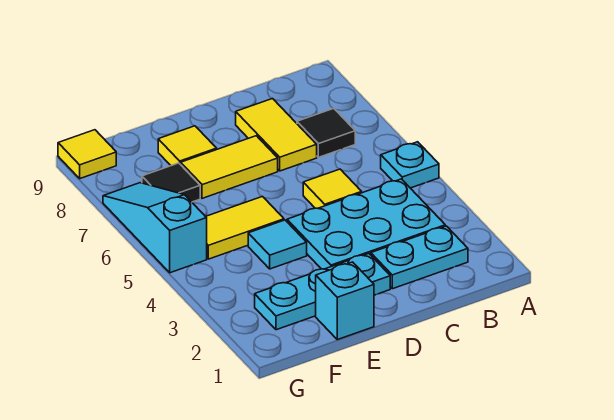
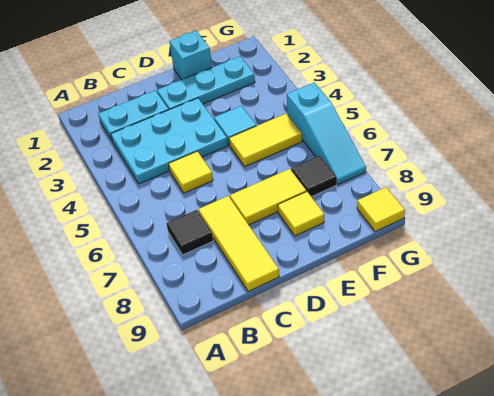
cyan plate A5 level 1 -> none
yellow tile C7:C8 level 1 -> yellow tile C7:C9 level 1

